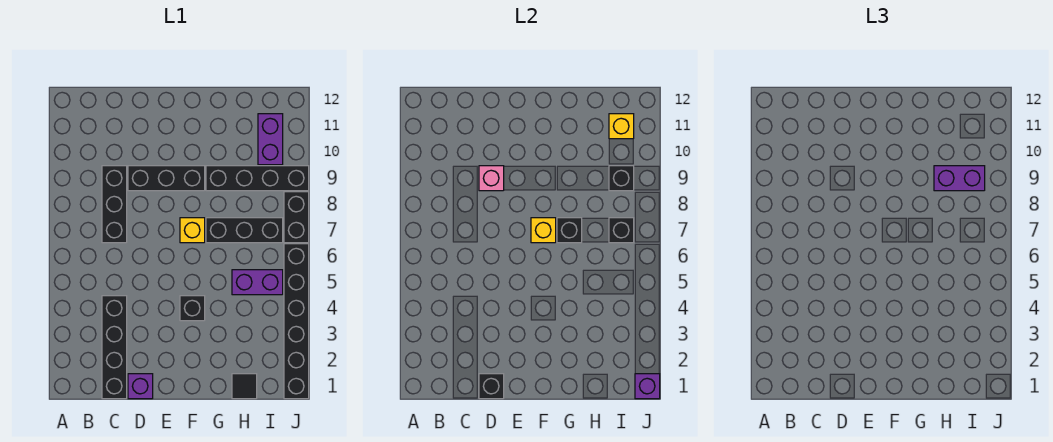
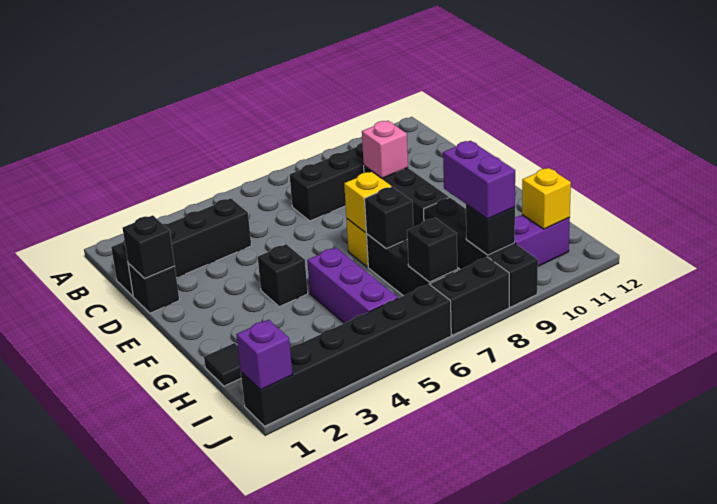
purple brick D1 level 1 -> black brick D1 level 1
purple brick H5:I5 level 1 -> purple brick G5:I5 level 1

